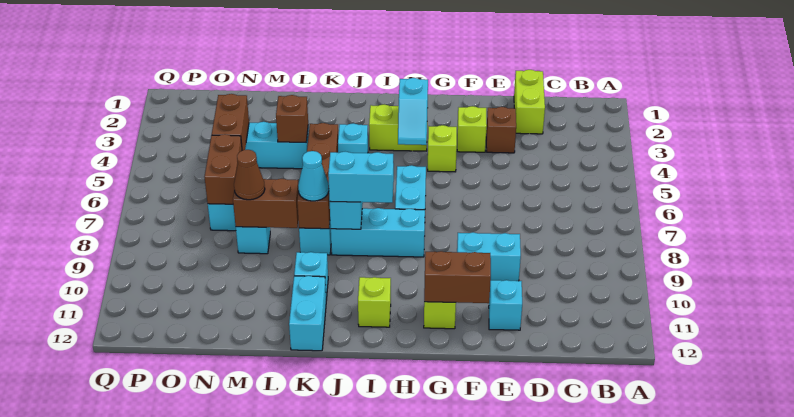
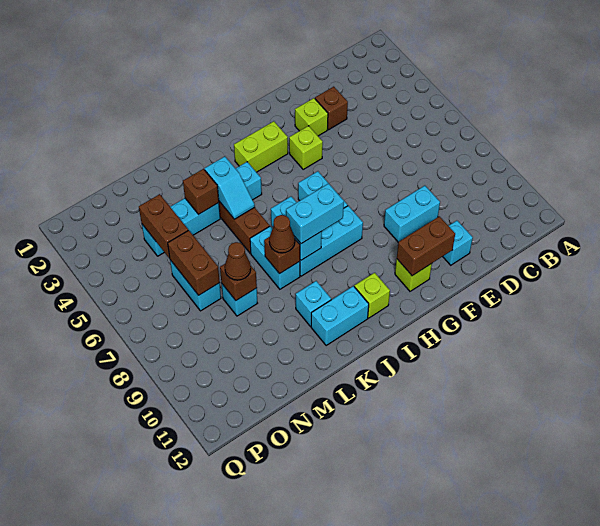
lime brick D1:D2 level 1 -> none
cyan slope H3:H4 level 2 top 3 -> cyan slope K4:K5 level 2 top 4
cyan cone K8 level 3 -> brown cone K8 level 3
cyan brick K11:K12 level 1 -> cyan brick J11:K11 level 1
brown brick L8:M8 level 2 -> brown brick M8 level 2

